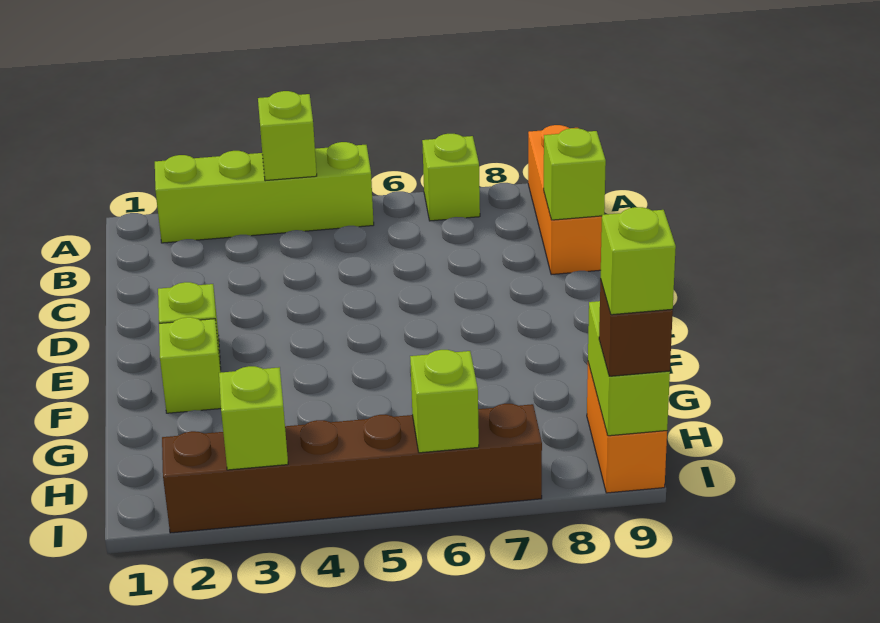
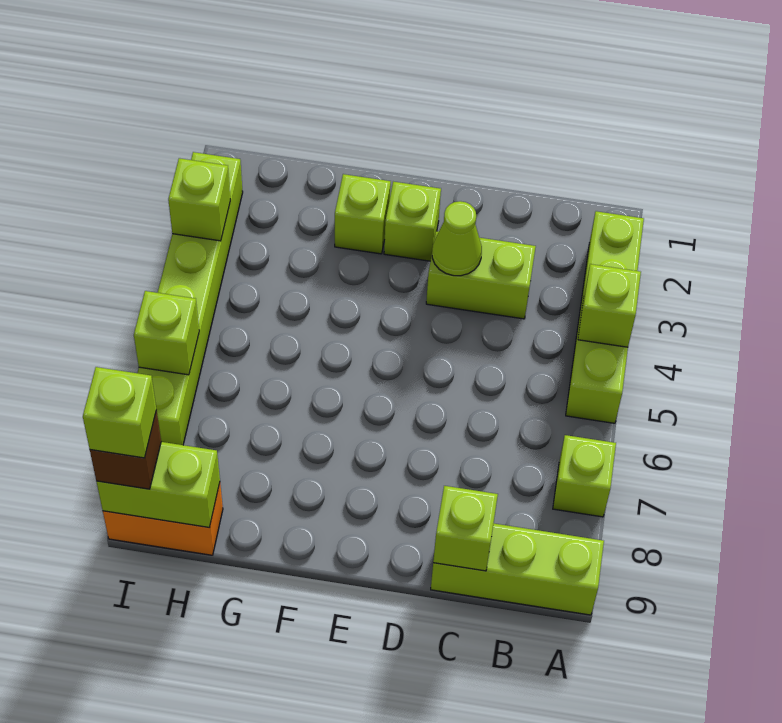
orange brick A9:C9 level 1 -> lime brick A9:C9 level 1
none -> lime brick C3:D3 level 1
none -> lime cone D3 level 2
brown brick I2:I7 level 1 -> lime brick I2:I7 level 1

